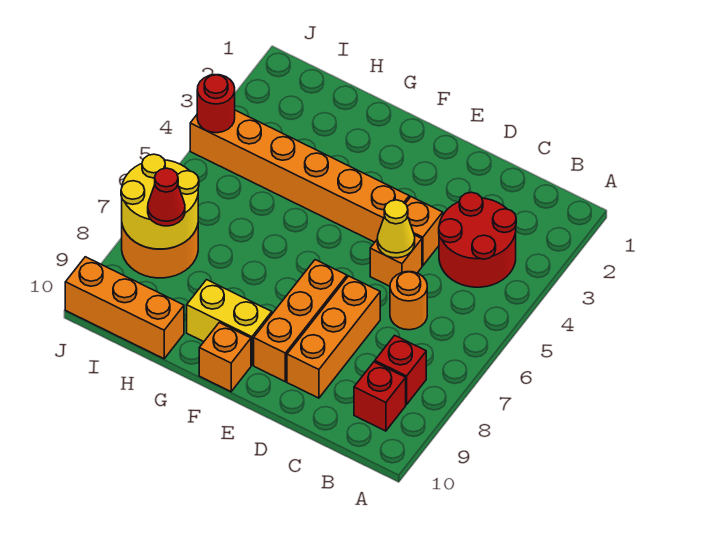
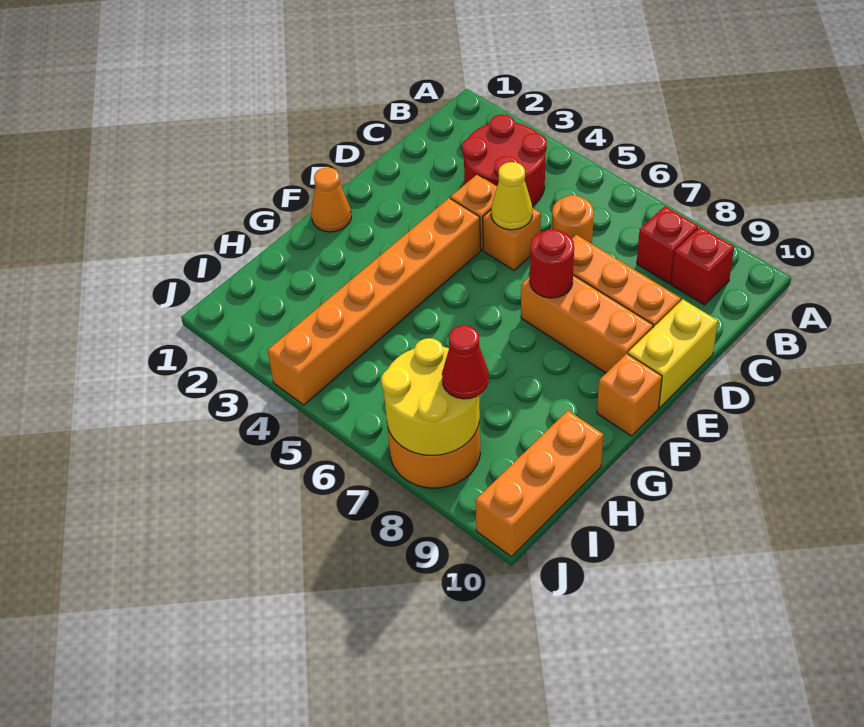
none -> orange cone F1 level 1
yellow brick F9:G9 level 1 -> yellow brick D10:E10 level 1
red round brick J4 level 2 -> red round brick E7 level 2

